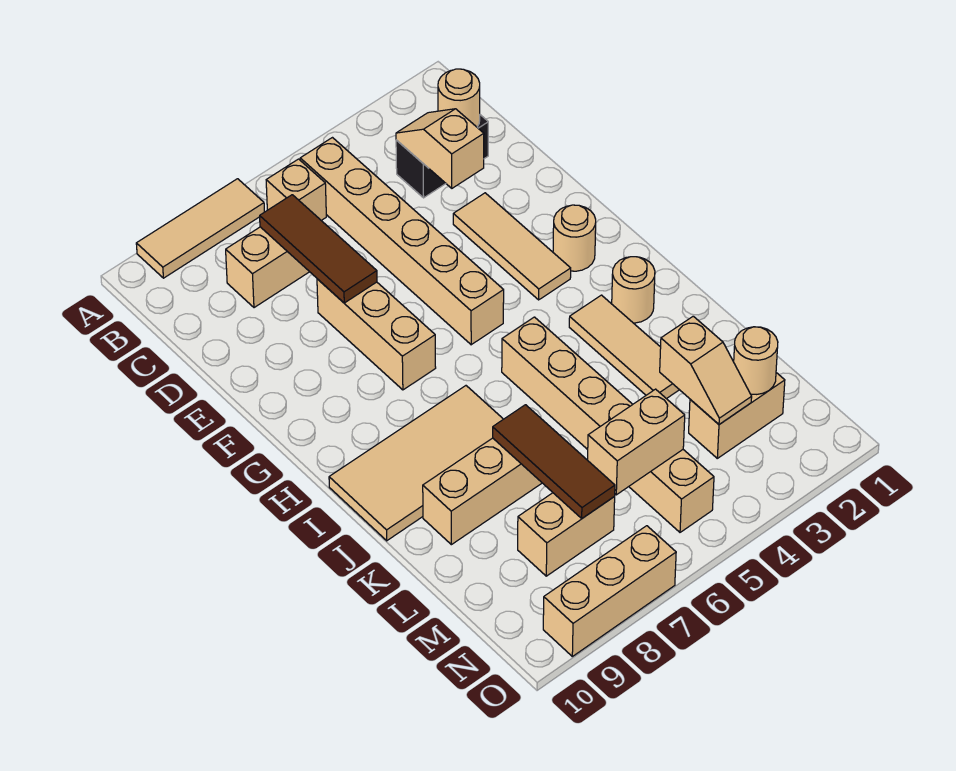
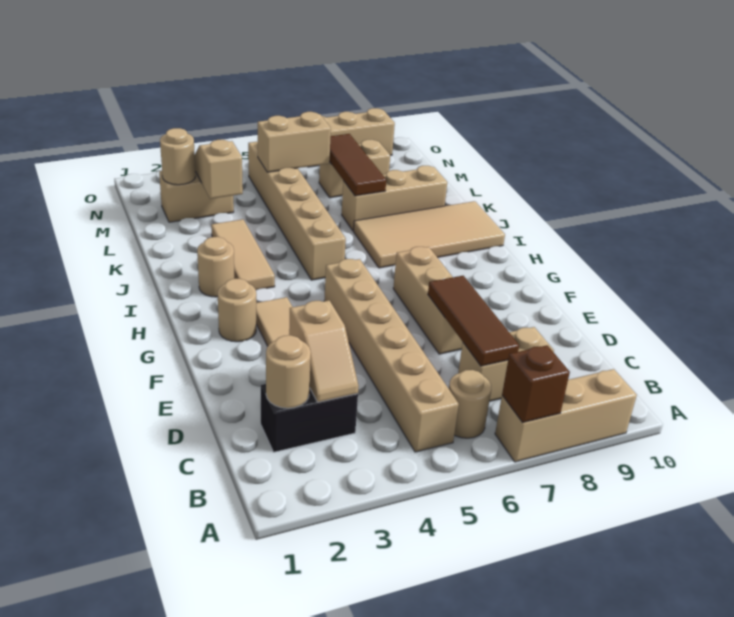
tan tile A7:A9 level 1 -> tan brick A7:A9 level 1
none -> brown brick A7 level 2
tan brick B6 level 1 -> tan round brick B6 level 1

